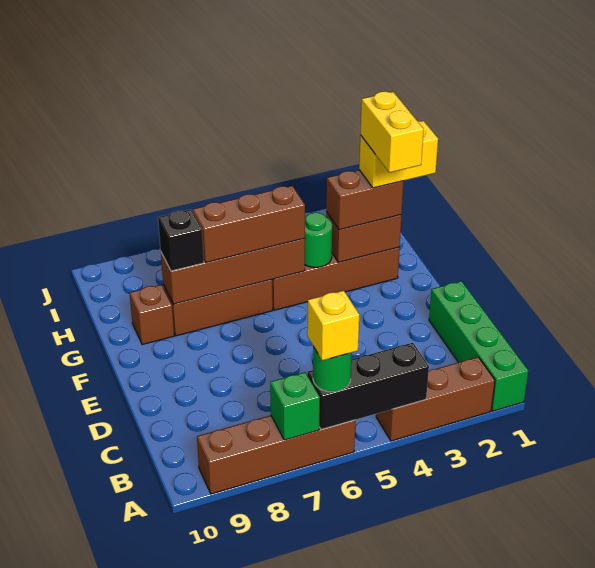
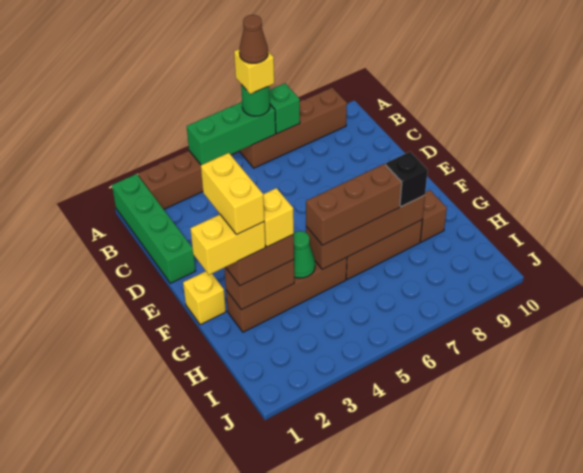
black brick A4:A6 level 2 -> green brick A4:A6 level 2
none -> brown cone A6 level 5
none -> yellow brick F1 level 1
none -> yellow brick G3 level 4
green round brick G4 level 2 -> green cone G4 level 2

